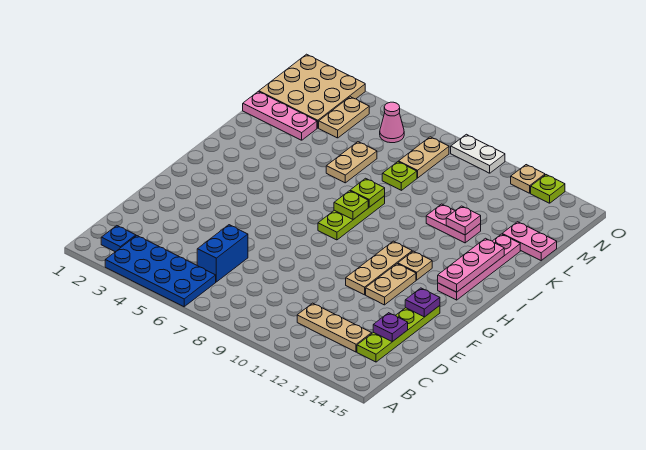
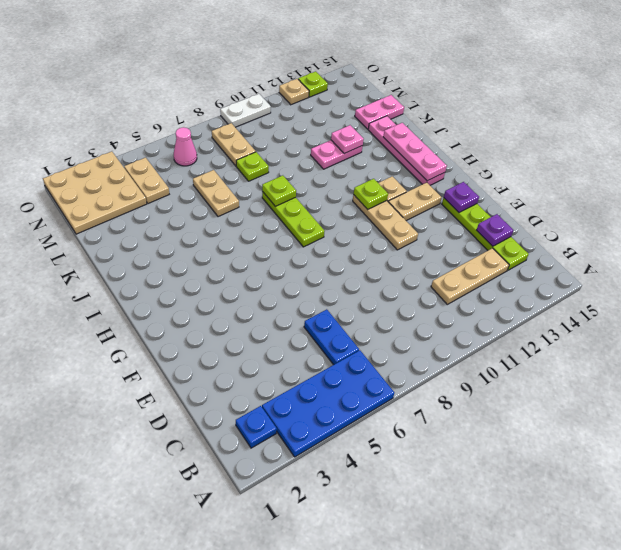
blue brick C6:D6 level 1 -> blue plate C6:D6 level 1
tan plate F12:G12 level 1 -> tan plate G12:G13 level 1
lime plate I8 level 2 -> lime plate H11 level 2
pink plate L1:L3 level 1 -> none

